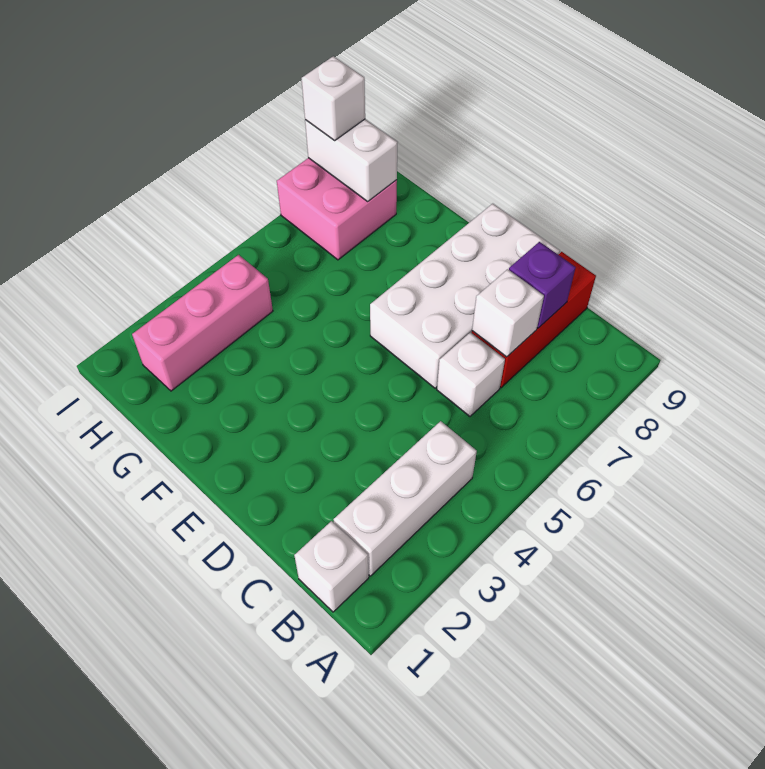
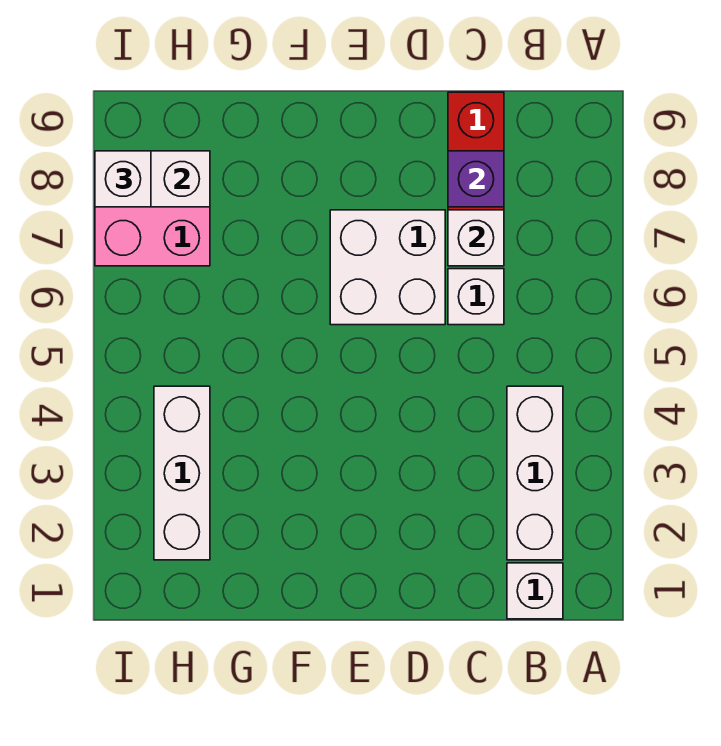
white brick D6:E9 level 1 -> white brick D6:E7 level 1
pink brick H2:H4 level 1 -> white brick H2:H4 level 1

